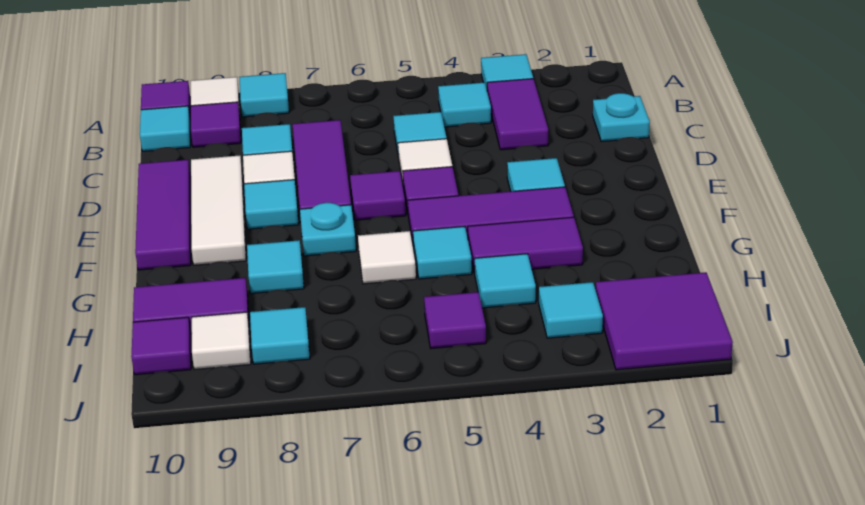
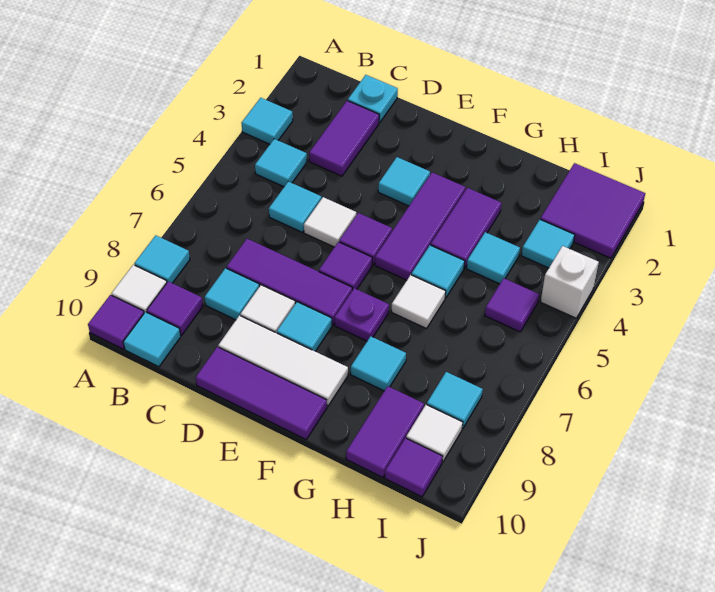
purple tile B3:C3 level 1 -> purple tile C2:C3 level 1
cyan plate F7 level 1 -> purple plate F7 level 1
none -> white brick J4 level 1

